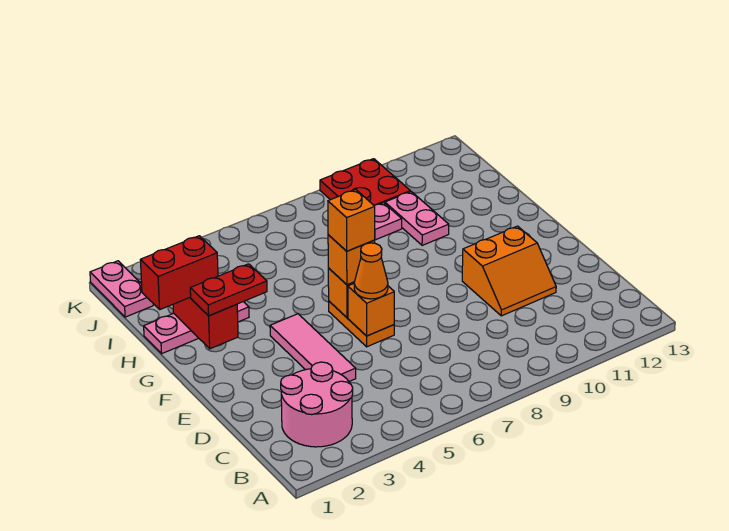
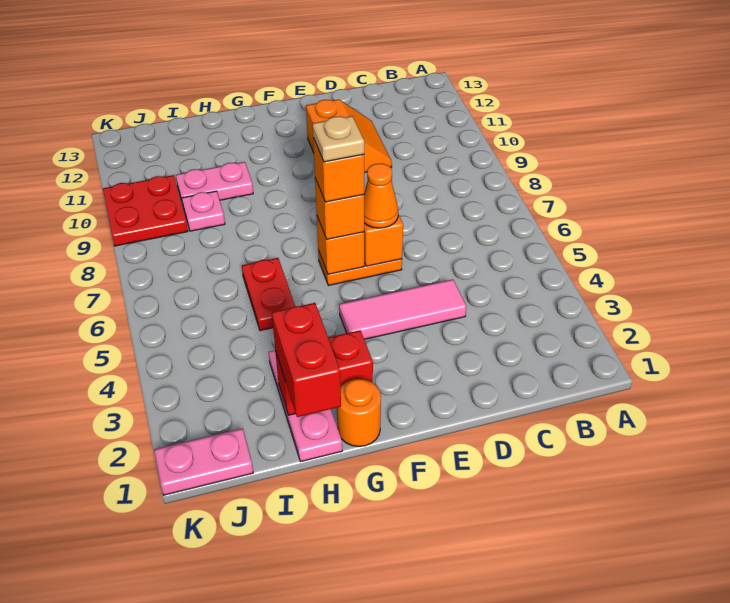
pink round brick B2:C3 level 1 -> none
none -> tan plate F6 level 5
none -> orange round brick G1 level 1
red plate G2:G3 level 3 -> red plate H5:H6 level 1

